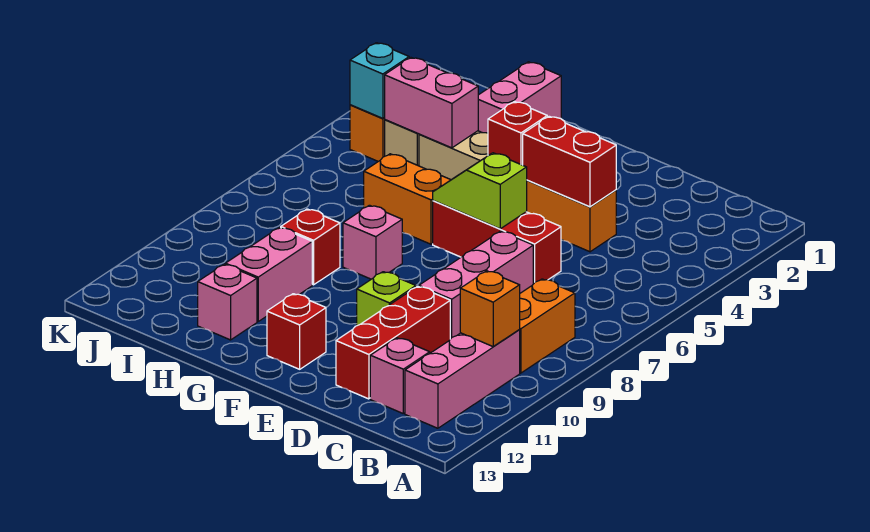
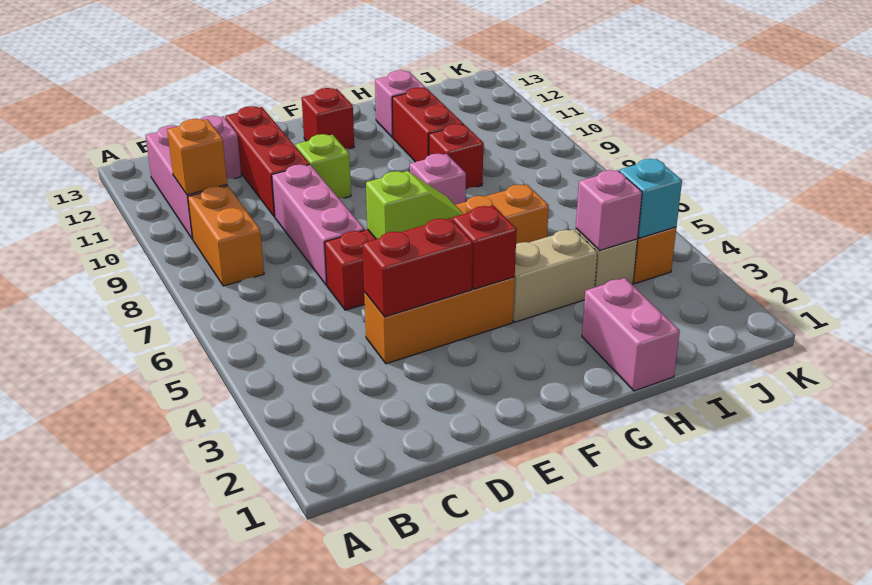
pink brick H4:I4 level 2 -> pink brick I4 level 2
pink brick H10:H11 level 1 -> red brick H10:H11 level 1

